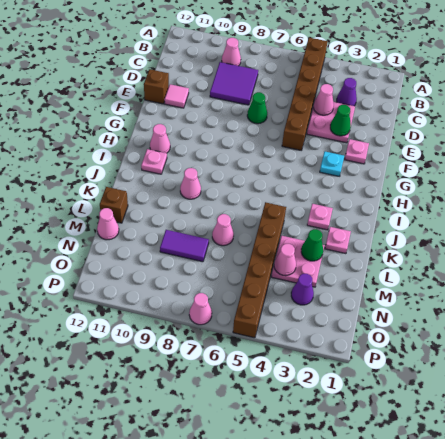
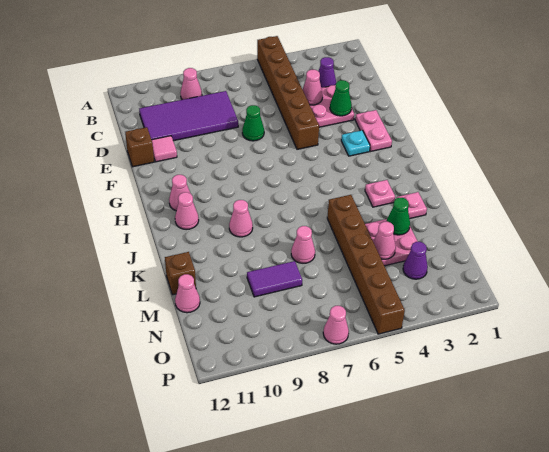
purple tile C8:D9 level 1 -> purple tile C8:D11 level 1
pink plate F2 level 1 -> pink plate F2:G2 level 1
pink plate I11 level 1 -> pink cone I11 level 1

